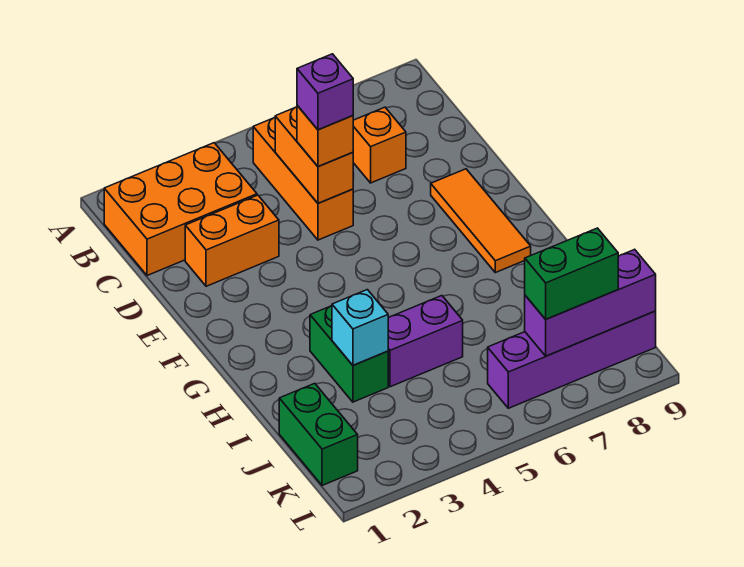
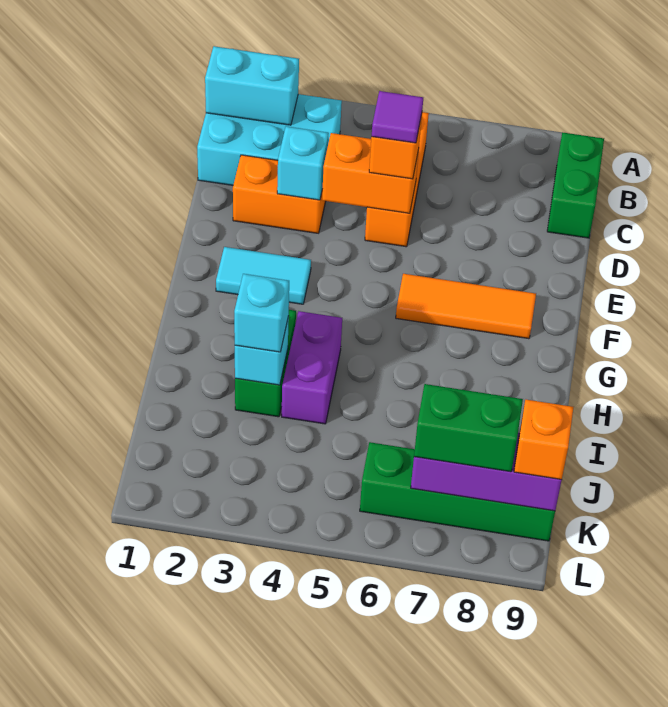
orange brick B1:C3 level 1 -> cyan brick B1:C3 level 1
none -> cyan brick B1:B2 level 2
orange brick C5:D5 level 2 -> orange brick D4:D5 level 2
orange brick C7 level 1 -> orange brick K9 level 3
none -> cyan brick D3 level 2
purple brick D5 level 4 -> purple tile D5 level 4
orange tile E8:G8 level 1 -> orange tile F6:F8 level 1
none -> cyan tile F2:F3 level 1
none -> cyan brick I3 level 3
purple brick I4:I5 level 1 -> purple brick H4:I4 level 1
green brick J1:K1 level 1 -> green brick B9:C9 level 1
purple brick K6:K9 level 1 -> green brick K6:K9 level 1

